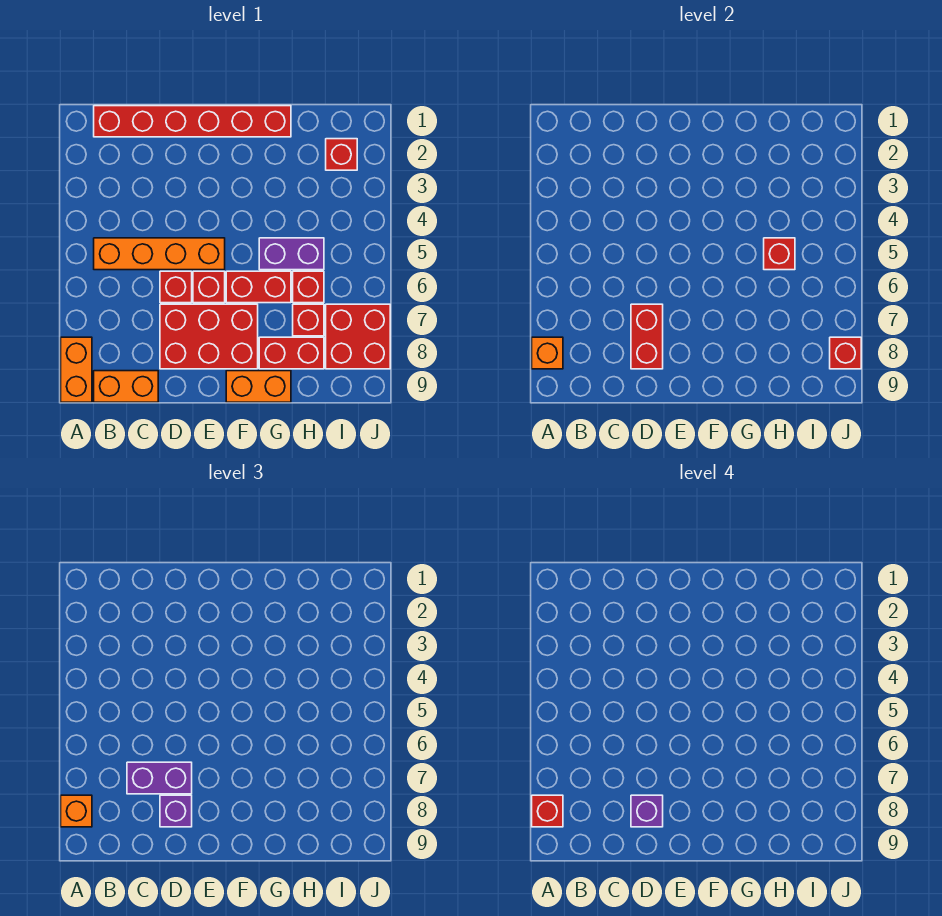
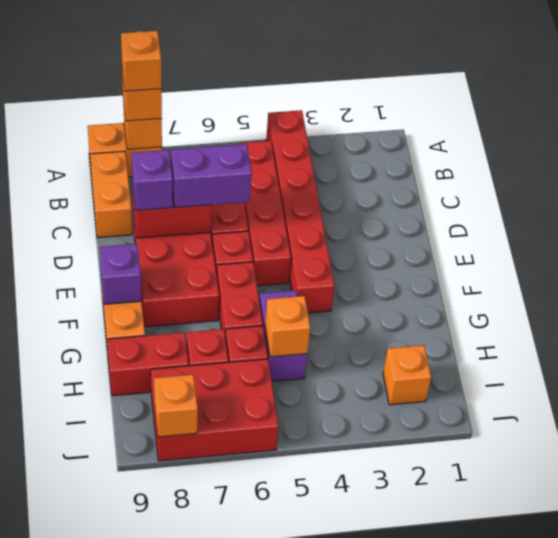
red brick A8 level 4 -> orange brick A8 level 4
red brick B1:G1 level 1 -> red brick A4:F4 level 1
orange brick B5:E5 level 1 -> red brick B5:E5 level 1
purple brick C7:D7 level 3 -> purple brick D6:D7 level 3
purple brick D8 level 4 -> purple brick F9 level 2
red brick G8:H8 level 1 -> red brick H8:H9 level 1
red brick H5 level 2 -> orange brick H5 level 2
red brick I2 level 1 -> orange brick I2 level 1
red brick I7:J8 level 1 -> red brick I6:J8 level 1
red brick J8 level 2 -> orange brick J8 level 2

